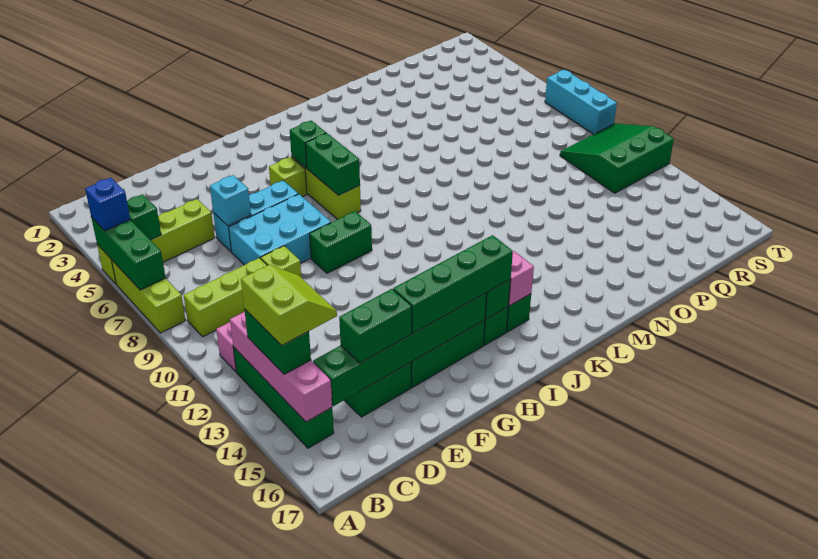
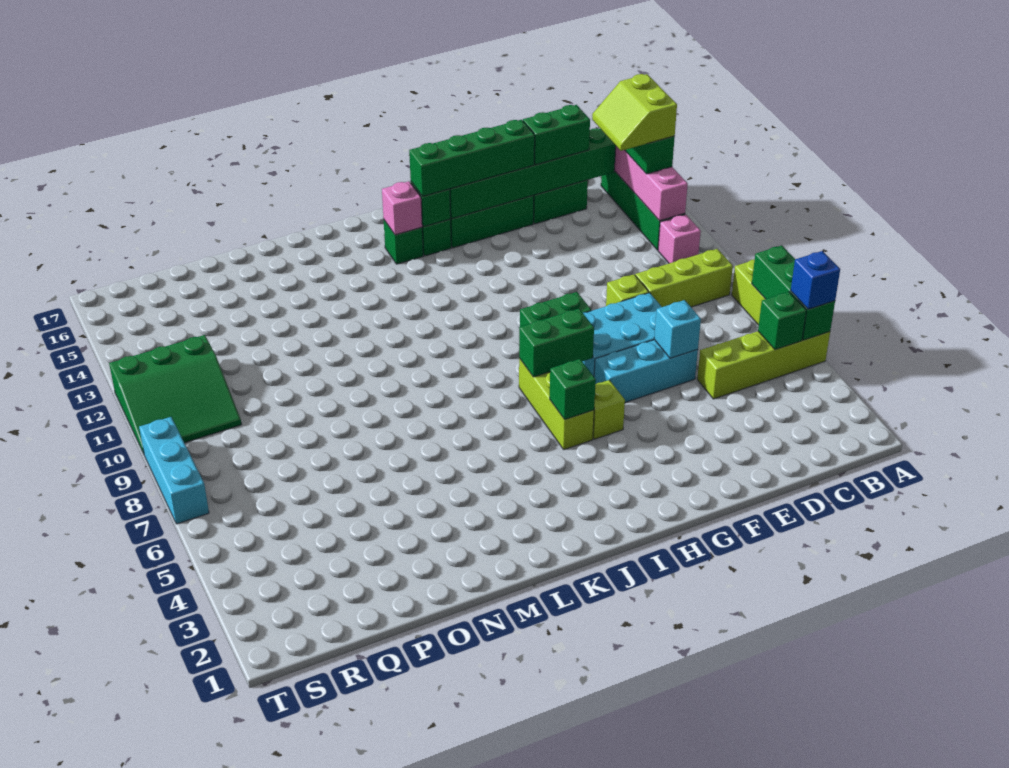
green brick I6:I7 level 2 -> green brick H7:I7 level 2

